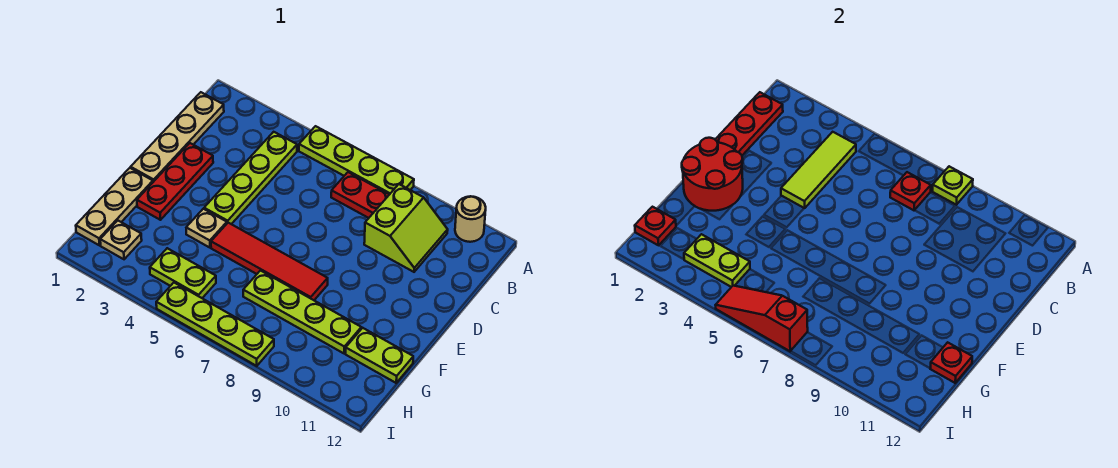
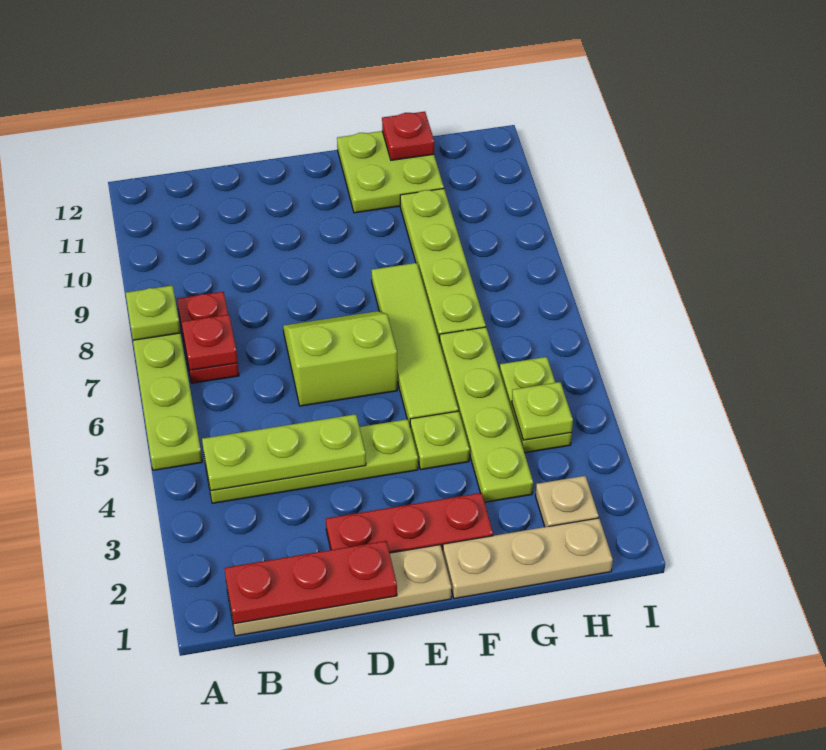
tan round brick A11 level 1 -> none
lime tile B4:D4 level 2 -> lime plate B4:D4 level 2
lime slope B9:C10 level 1 top 9 -> lime slope D6:E7 level 1 top 6
red round brick E1:F2 level 2 -> none
tan plate F4 level 1 -> lime plate F4 level 1
red tile F5:F8 level 1 -> lime tile F5:F8 level 1
lime plate G11:G12 level 1 -> lime plate F11:G12 level 1
red plate H1 level 2 -> none
lime plate H3:H4 level 2 -> lime plate H4 level 2
lime plate I5:I8 level 1 -> lime plate G3:G6 level 1
red slope I5:I7 level 2 top 7 -> none

